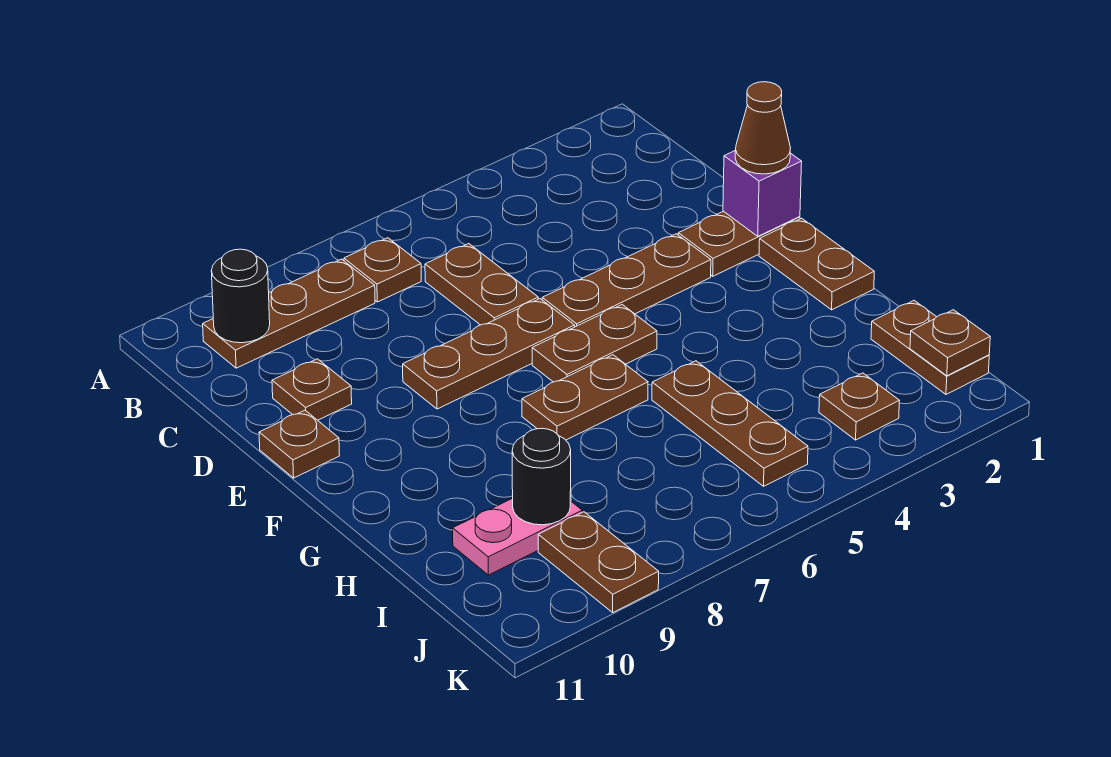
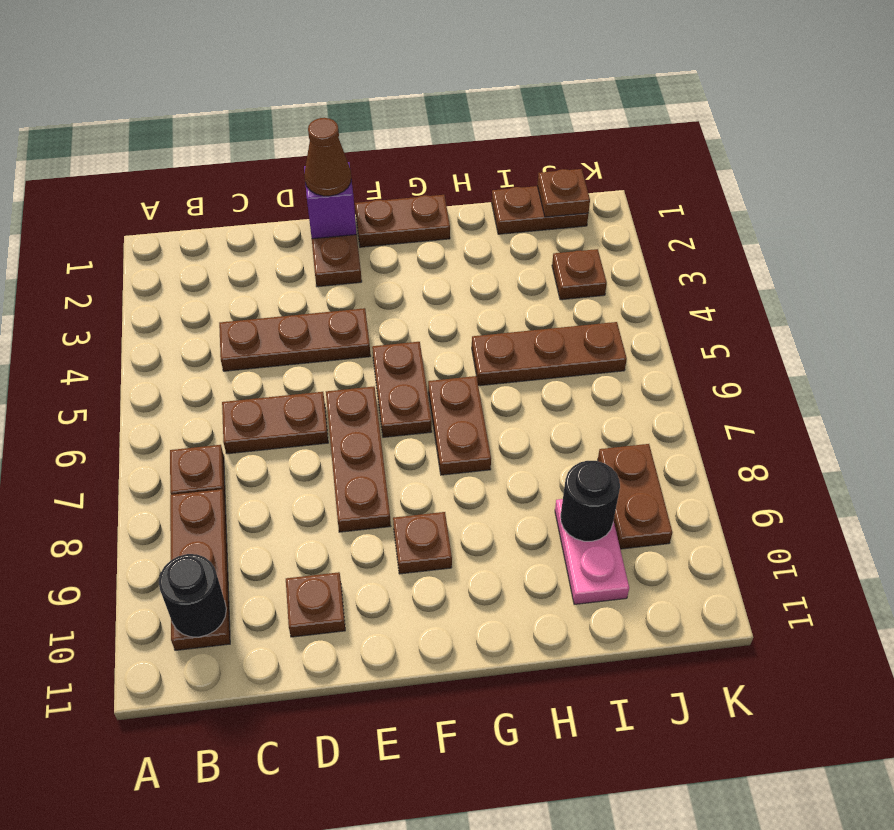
brown plate E3:E5 level 1 -> brown plate C4:E4 level 1
brown plate E11 level 1 -> brown plate F9 level 1
brown plate J9:K9 level 1 -> brown plate J8:J9 level 1

